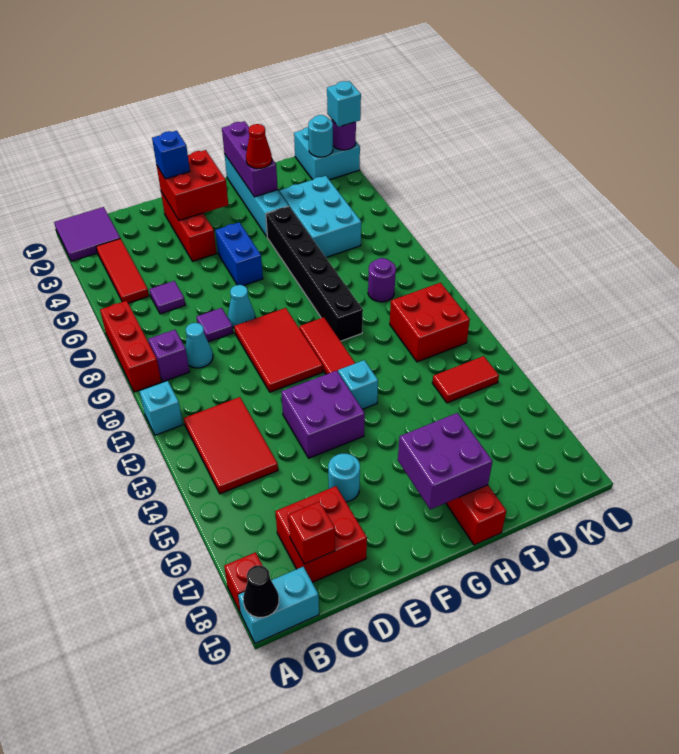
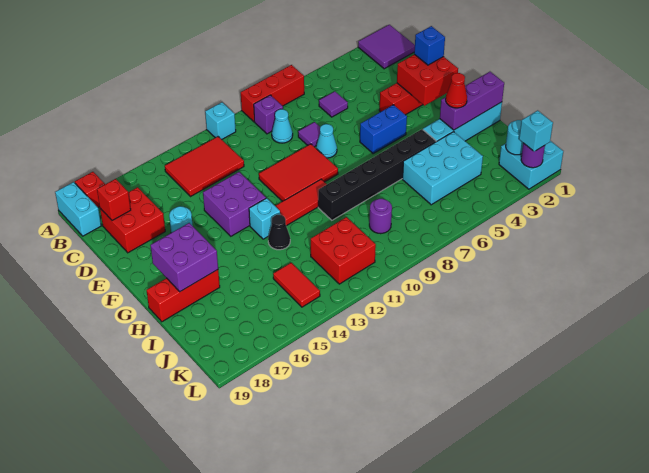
black cone A19 level 2 -> black cone H13 level 1
red tile B3:B5 level 1 -> none

